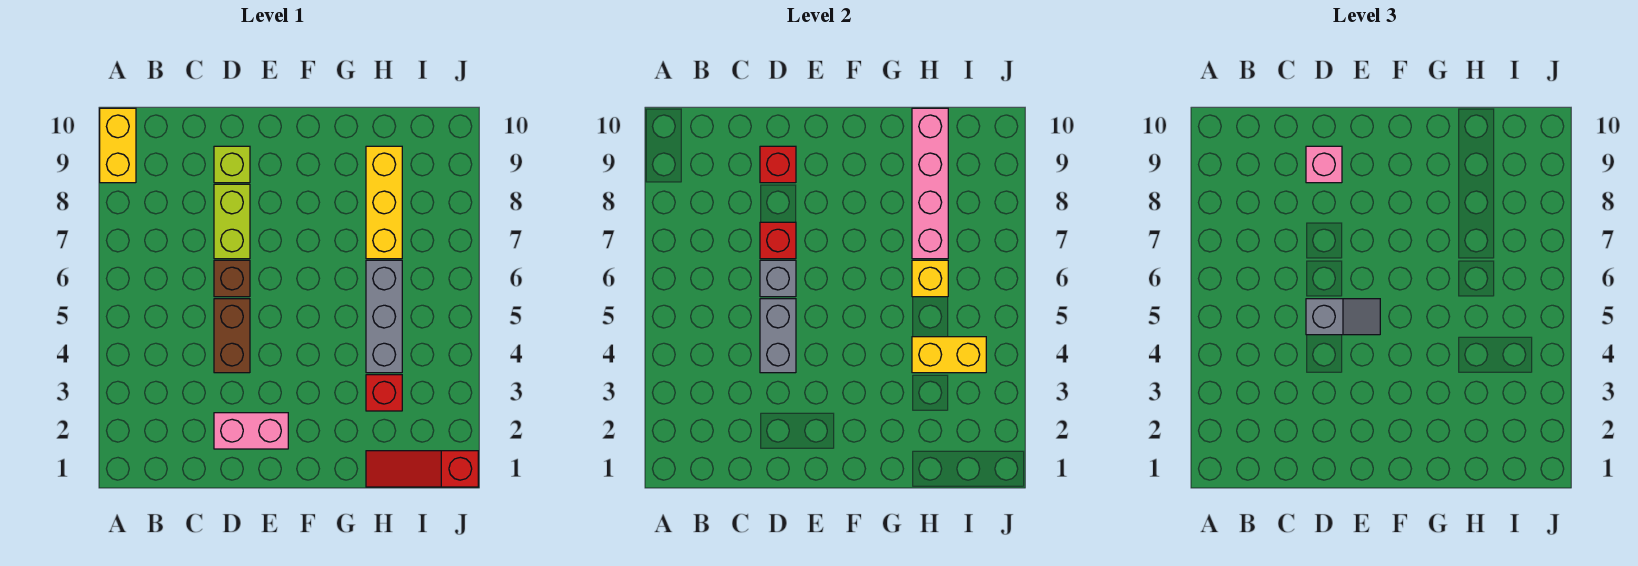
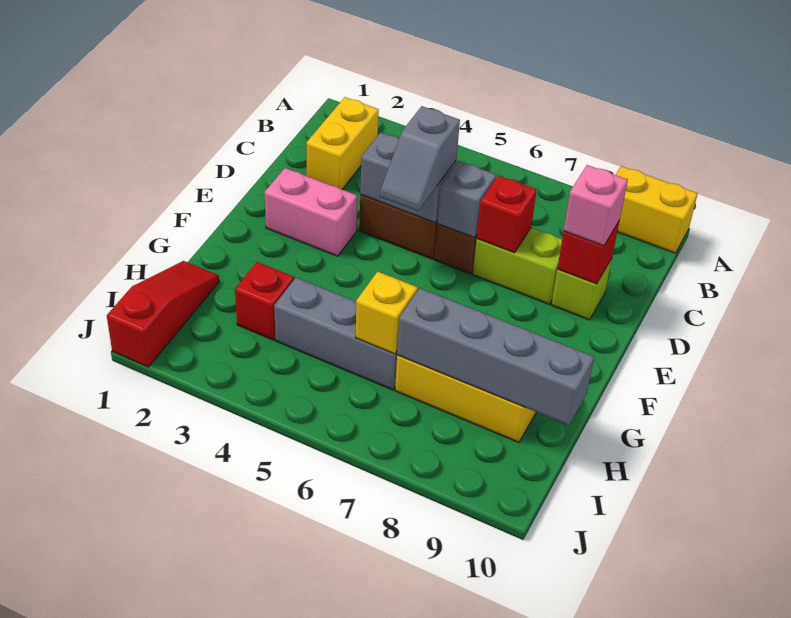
pink brick D2:E2 level 1 -> pink brick E2:E3 level 1
yellow brick H4:I4 level 2 -> yellow brick B2:C2 level 1
pink brick H7:H10 level 2 -> grey brick H7:H10 level 2

